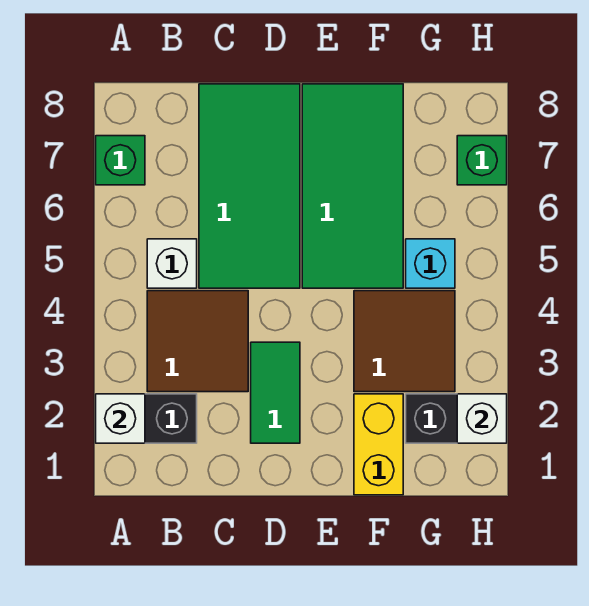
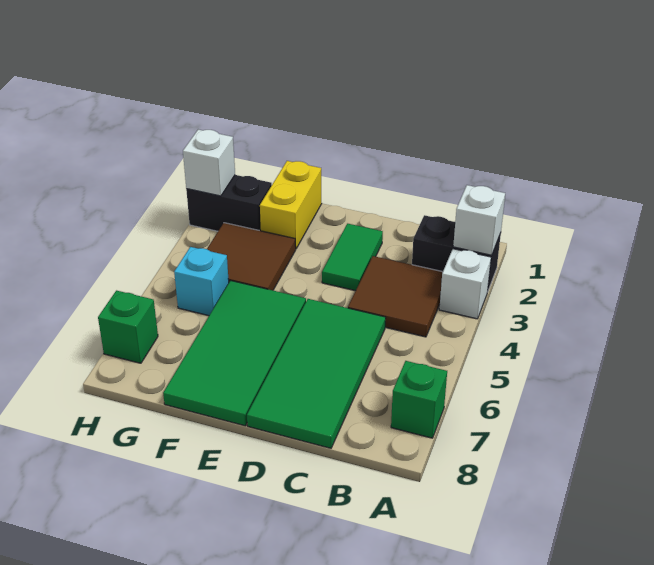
white brick B5 level 1 -> white brick A3 level 1

